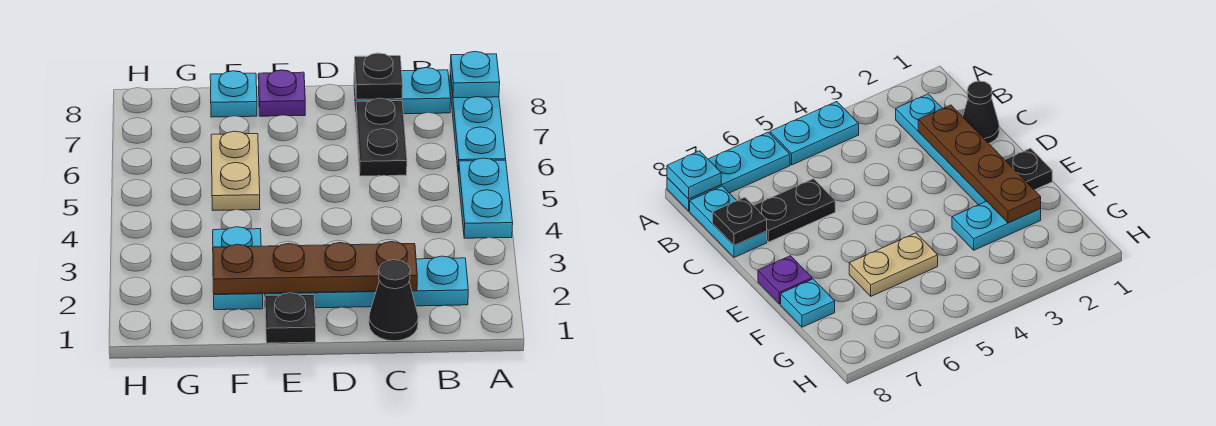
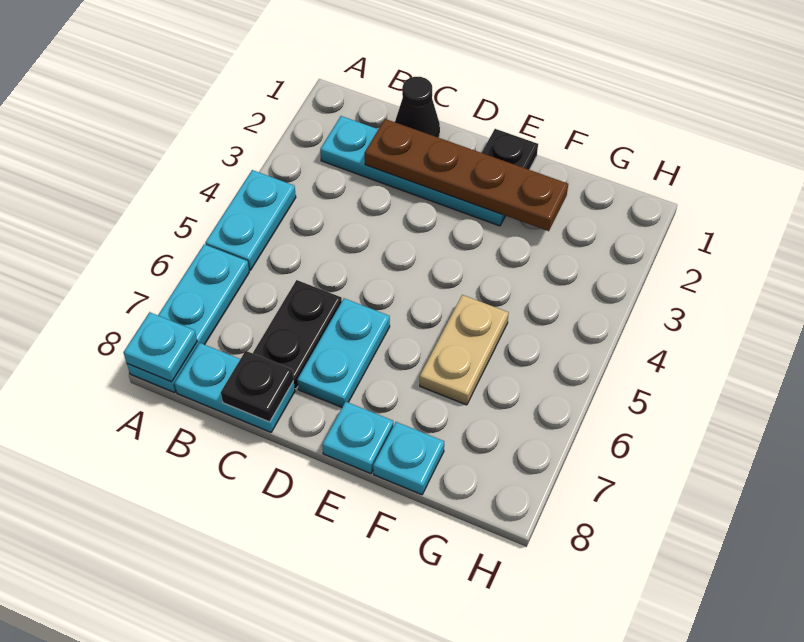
purple plate E8 level 1 -> cyan plate E8 level 1
cyan plate F2:F3 level 1 -> cyan plate D6:D7 level 1

